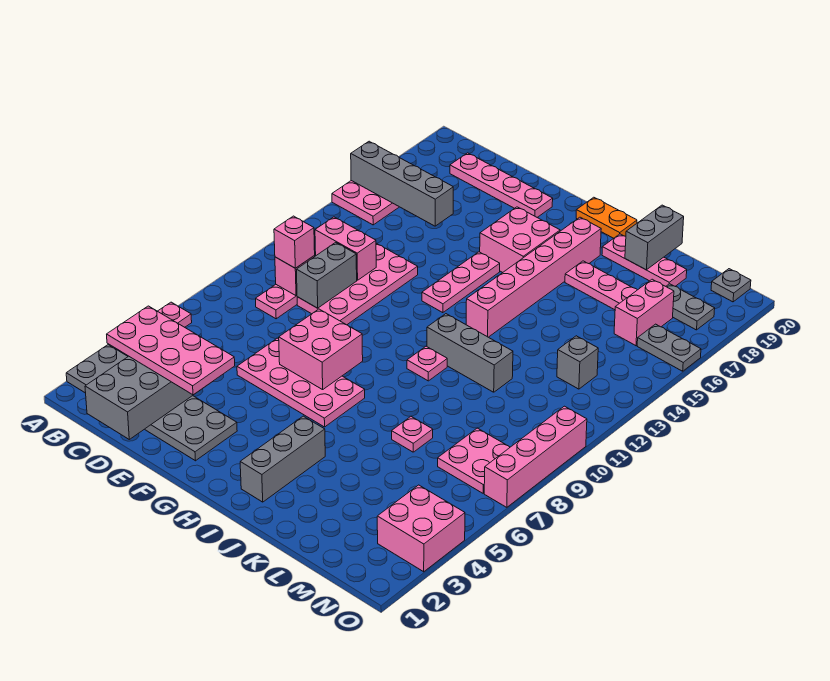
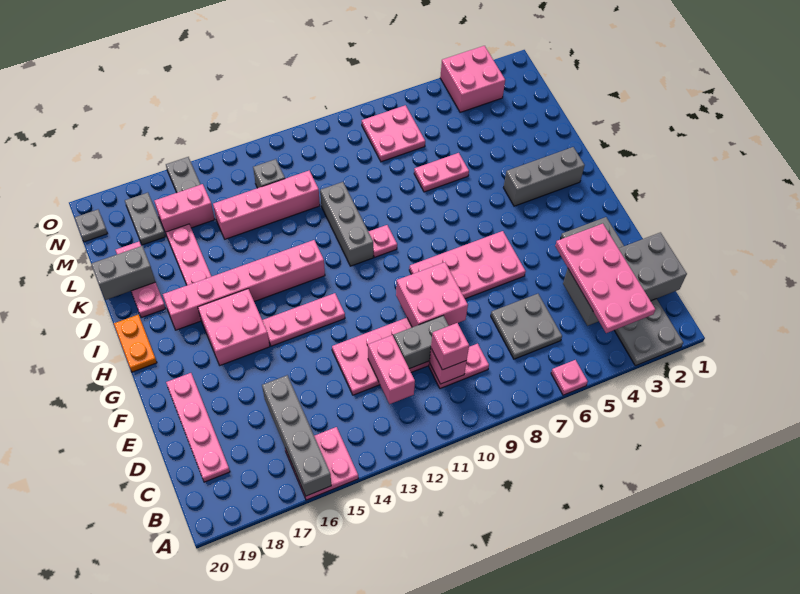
none -> grey plate C6:D7 level 1
pink plate E6:H7 level 1 -> pink plate F6:G9 level 1
pink brick F7:G8 level 2 -> pink brick E9:F10 level 2
pink plate K7 level 1 -> pink plate K6:K7 level 1
pink brick O7:O10 level 1 -> pink brick L12:L15 level 1

